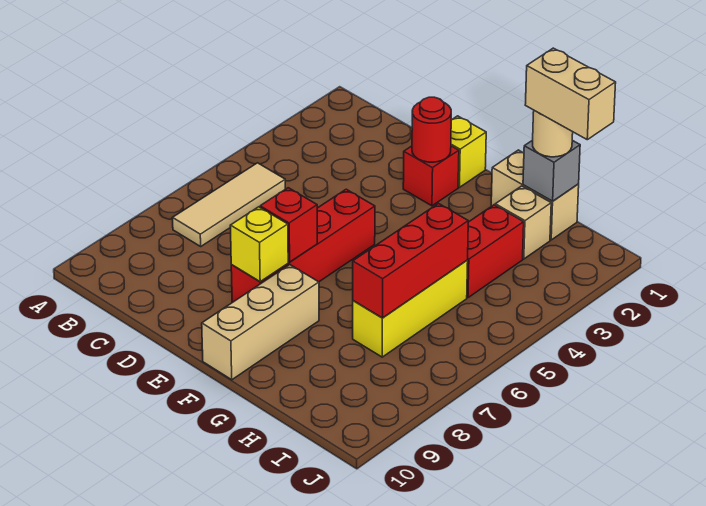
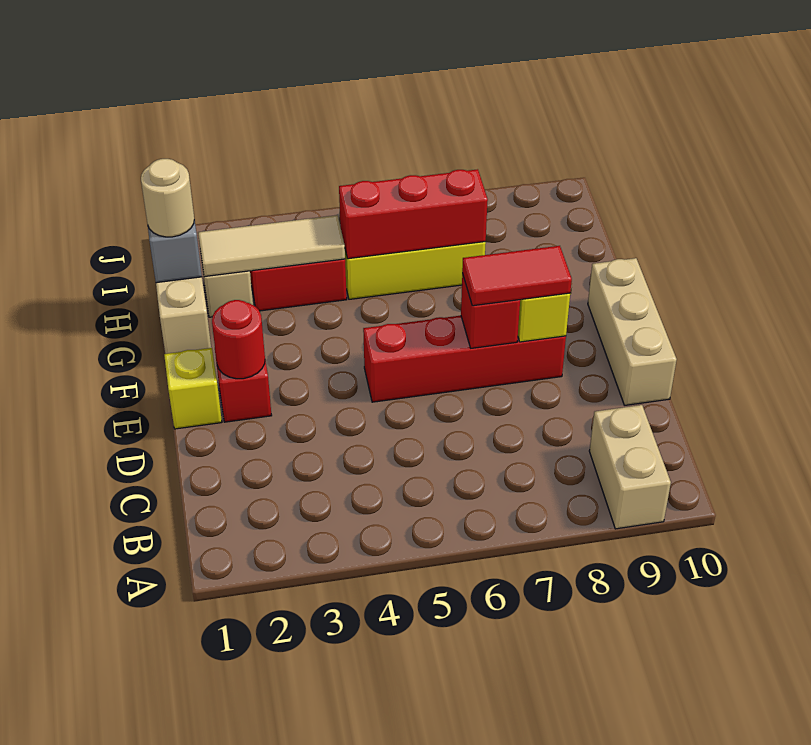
tan tile B5:B7 level 1 -> tan tile H2:H4 level 2
none -> red tile E7:E8 level 3
tan brick F8:F10 level 1 -> tan brick D10:F10 level 1
tan brick H1:I1 level 4 -> tan brick A9:B9 level 1

